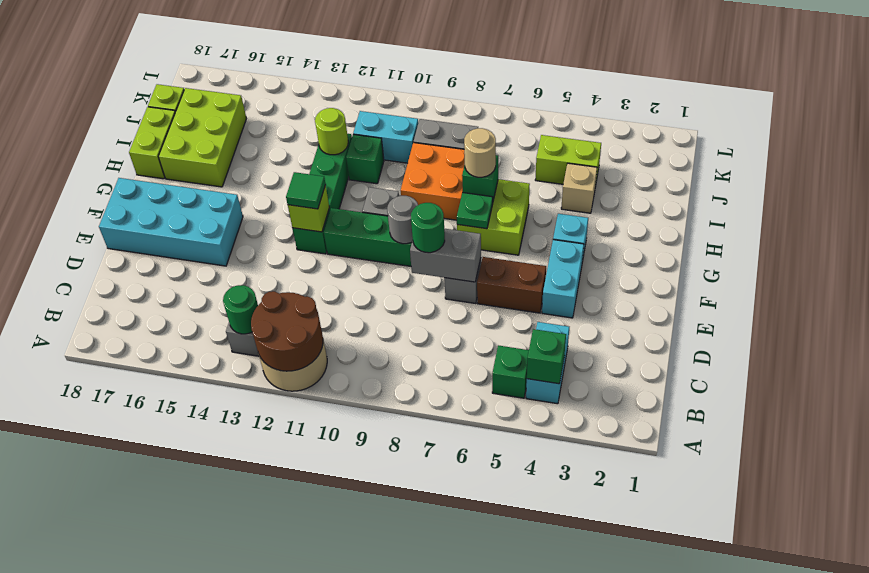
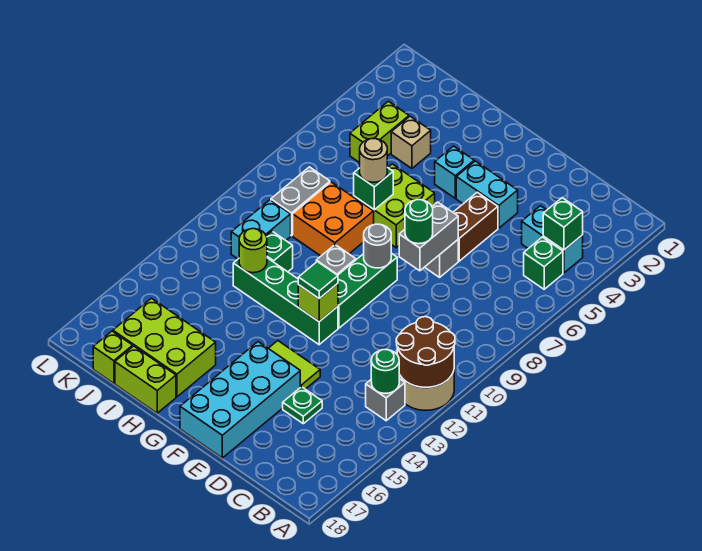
none -> lime tile E14:F14 level 1
green plate G7 level 2 -> green plate D15 level 1

